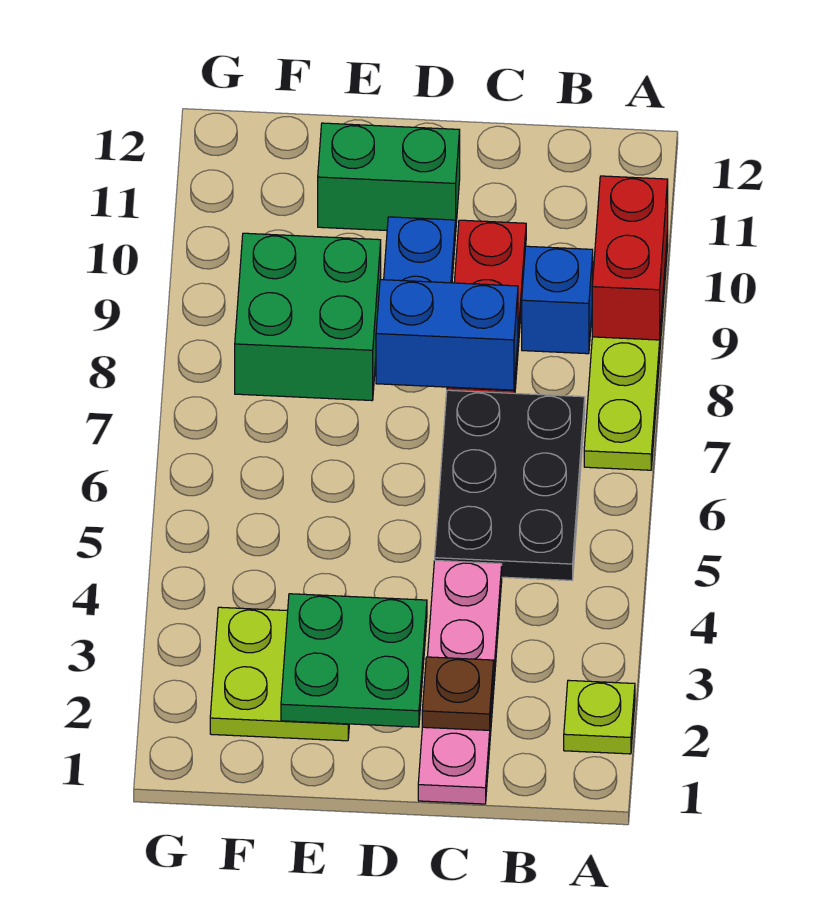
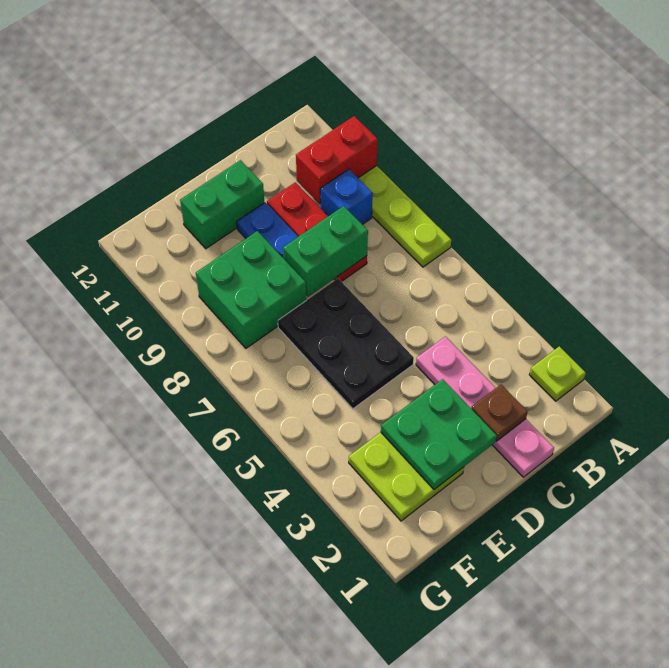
red brick A9:A10 level 2 -> red brick A10:B10 level 2
black plate B5:C7 level 1 -> black plate D5:E7 level 1
blue brick C8:D8 level 2 -> green brick C8:D8 level 2

